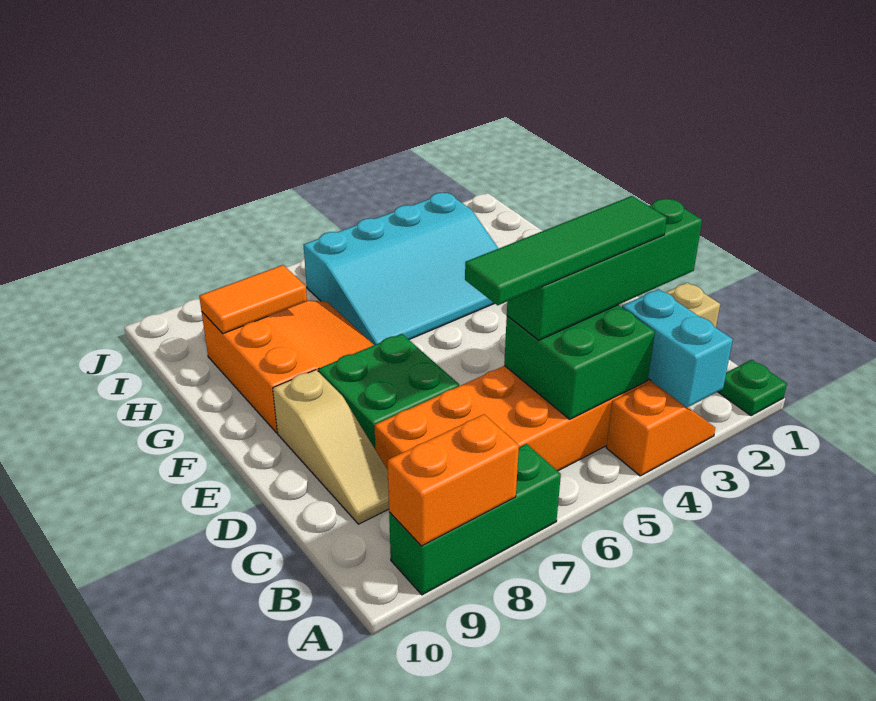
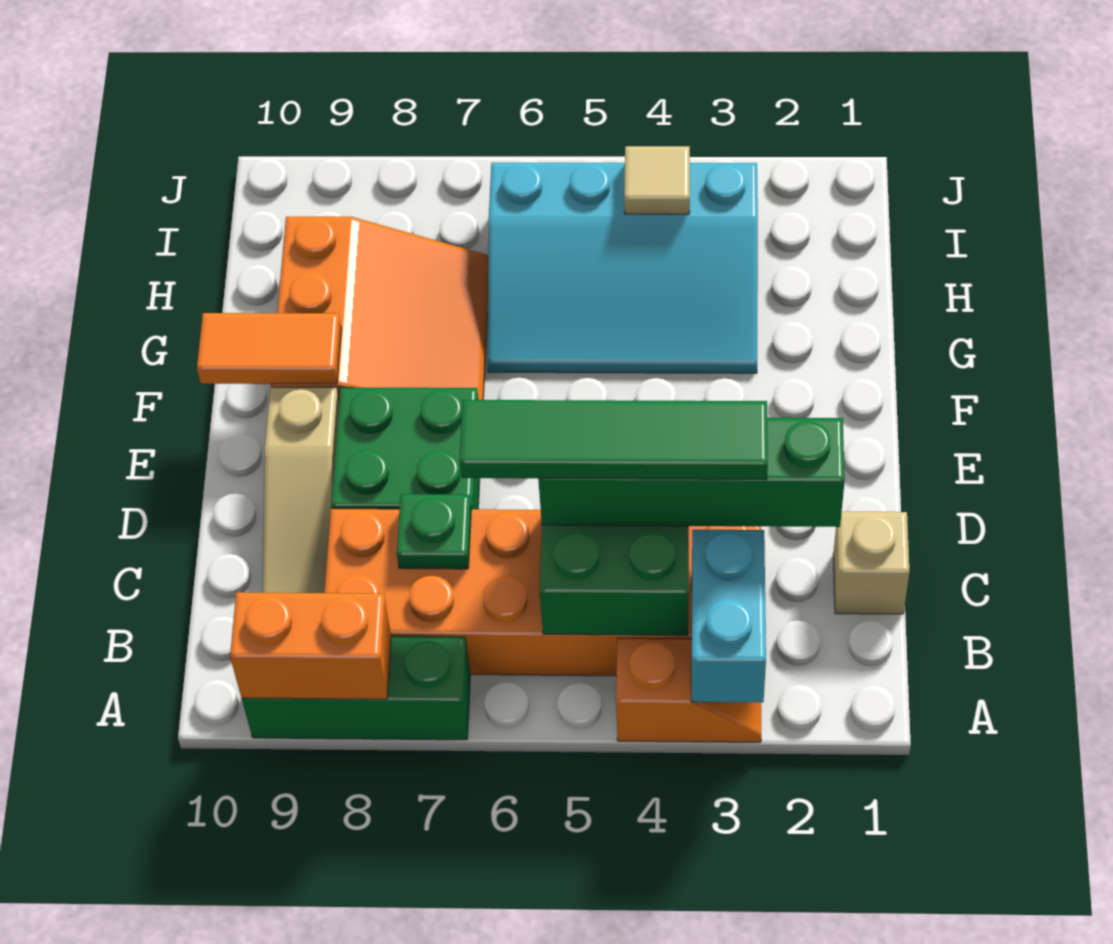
green plate A1 level 1 -> green plate C7 level 2
orange tile H8:H9 level 2 -> orange tile F9:F10 level 2
none -> tan tile I4 level 2

